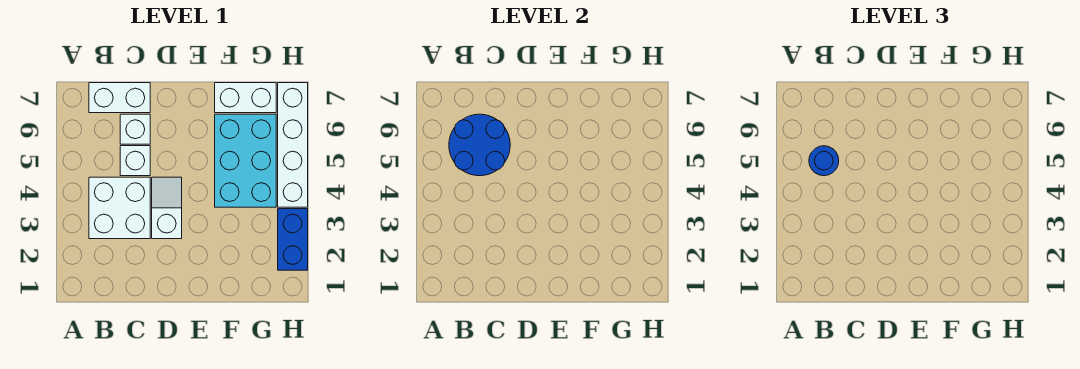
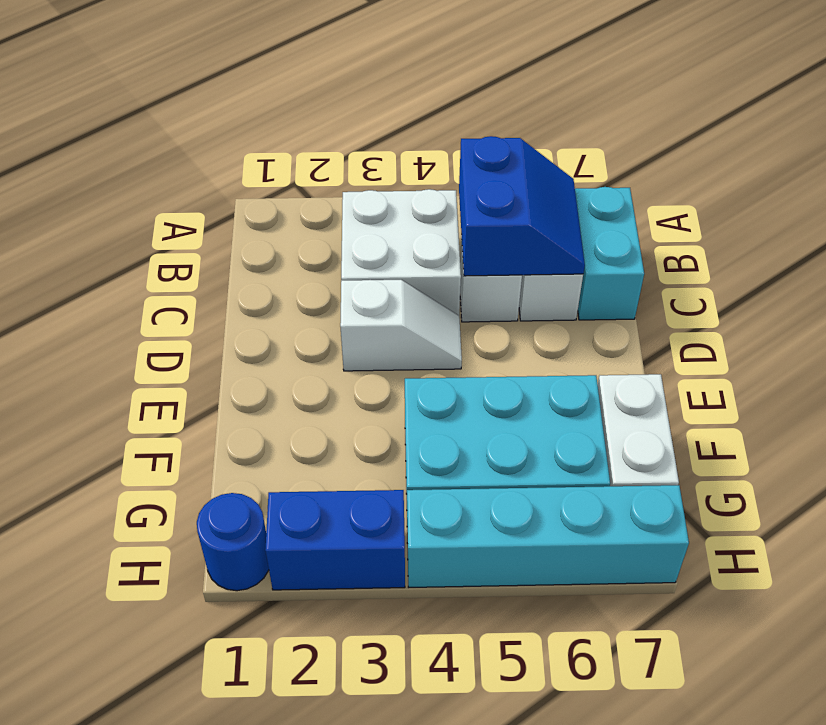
blue round brick B5:C6 level 2 -> blue slope B5:C6 level 2 top 5
blue round brick B5 level 3 -> blue round brick H1 level 1
white brick B7:C7 level 1 -> cyan brick B7:C7 level 1
white brick H4:H7 level 1 -> cyan brick H4:H7 level 1

